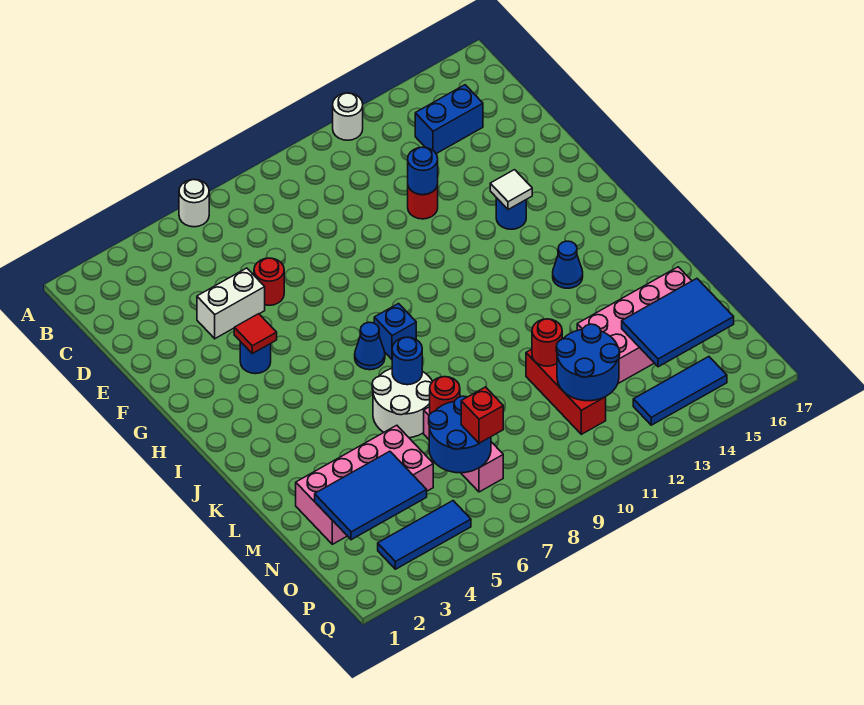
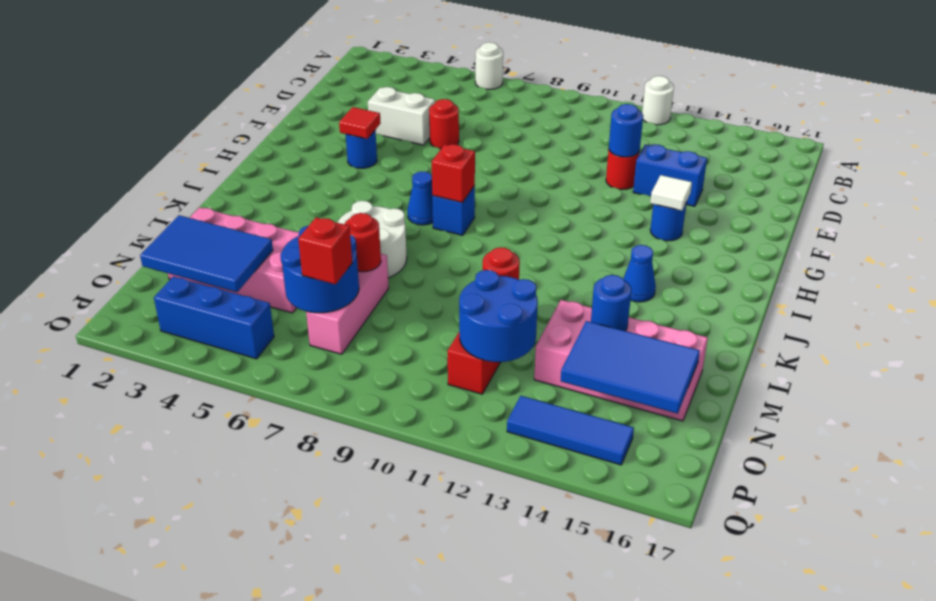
blue brick C14:C15 level 1 -> blue brick E13:E14 level 1
none -> red brick I8 level 2
blue round brick K7 level 2 -> blue round brick M14 level 2
blue tile P3:P5 level 1 -> blue brick P3:P5 level 1

